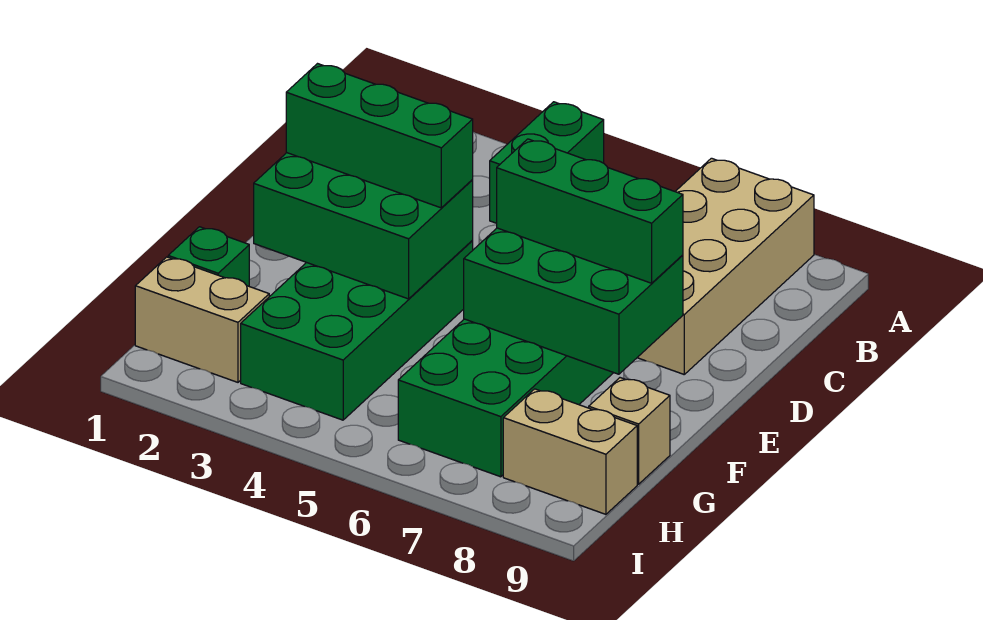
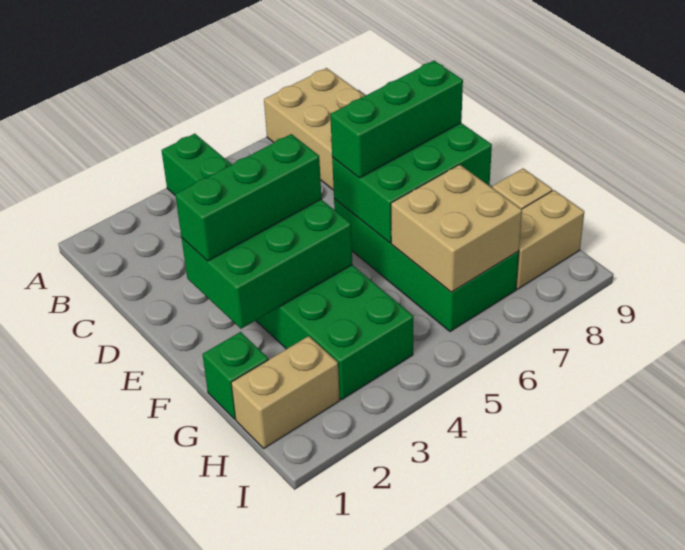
none -> tan brick G6:H7 level 2

